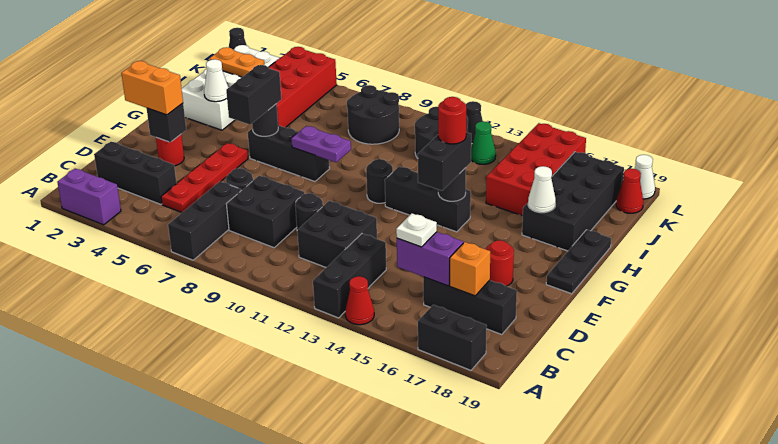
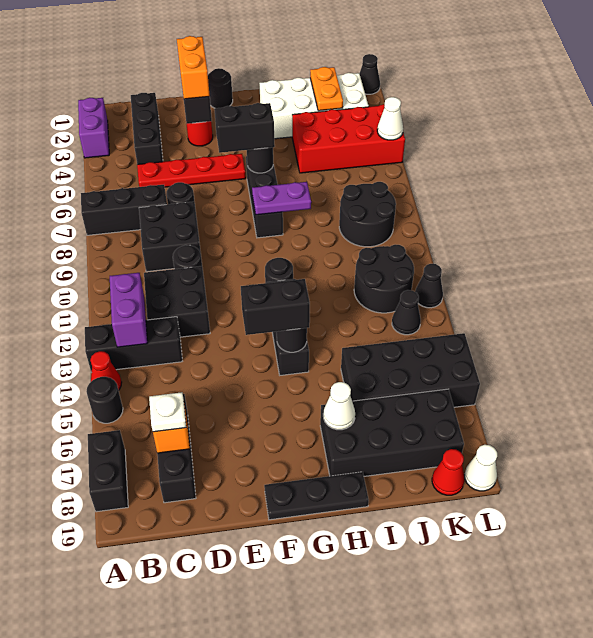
none -> black round brick A15 level 1
purple brick C15:C16 level 2 -> purple brick B12:B13 level 2
white plate C15 level 3 -> white plate C17 level 3
red round brick E17 level 1 -> none
none -> black round brick F1 level 1
purple plate G8:G9 level 2 -> purple plate G8:H8 level 2
red round brick G14 level 4 -> none
white cone H3 level 2 -> white cone L5 level 2
red brick I15:L16 level 1 -> black brick I15:L16 level 1
green cone K13 level 1 -> black cone K13 level 1

